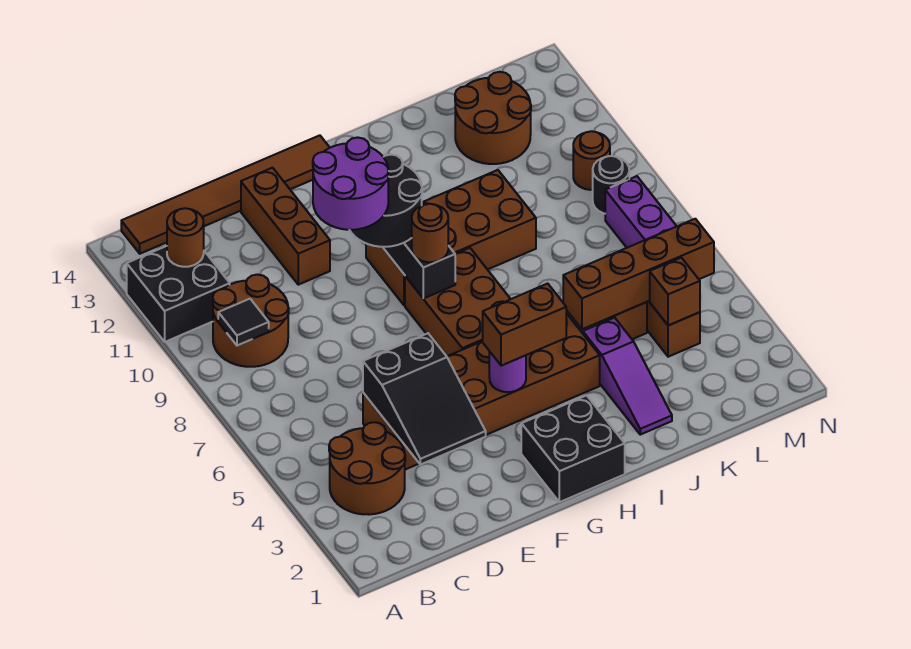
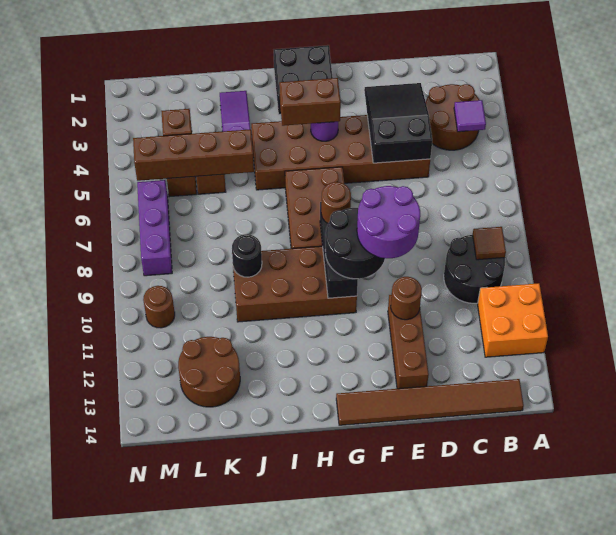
black brick A11:B12 level 1 -> orange brick A11:B12 level 1
none -> purple tile B4 level 2
brown round brick B9:C10 level 1 -> black round brick B9:C10 level 1
black tile B9 level 2 -> brown tile B9 level 2
brown round brick B12 level 2 -> brown round brick E11 level 2
black round brick M9 level 1 -> black round brick J9 level 2

